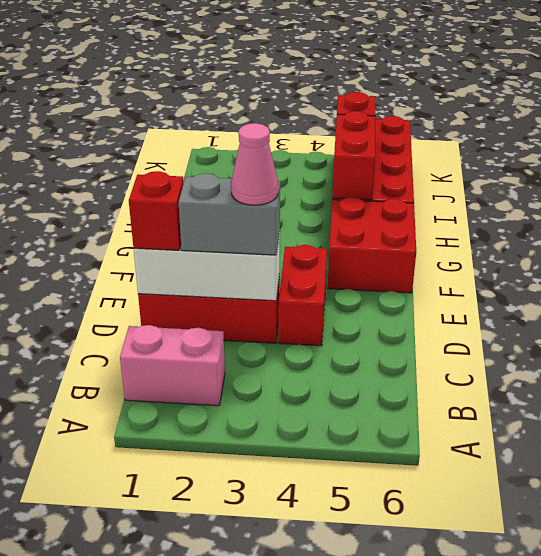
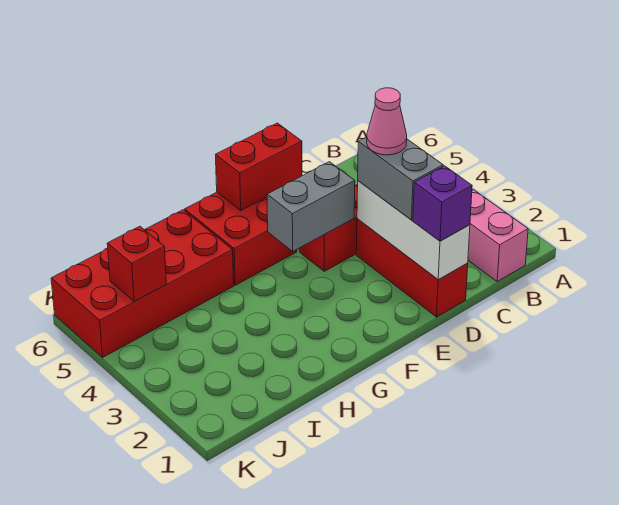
red brick D1 level 3 -> purple brick D1 level 3
none -> grey brick E4:F4 level 2
red brick H5:I5 level 2 -> red brick E6:F6 level 2

